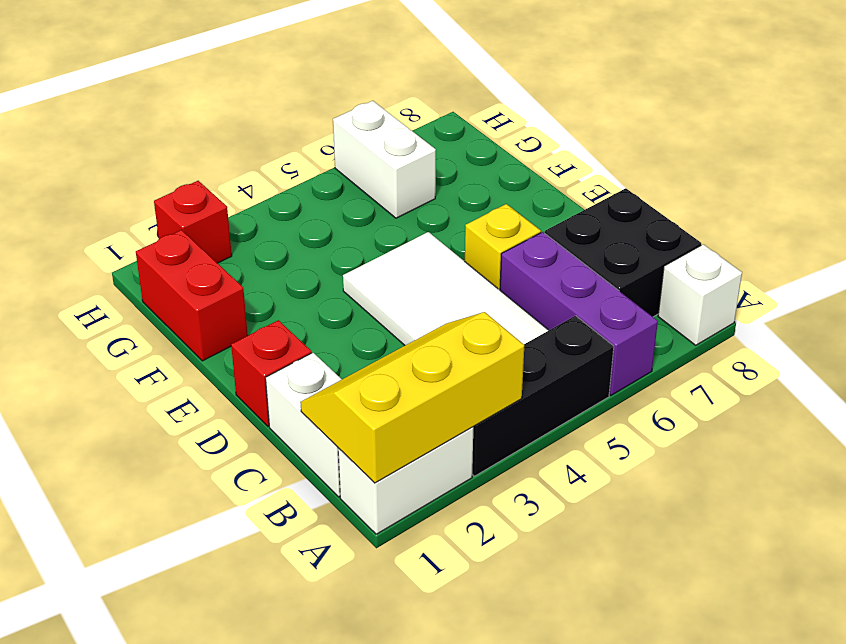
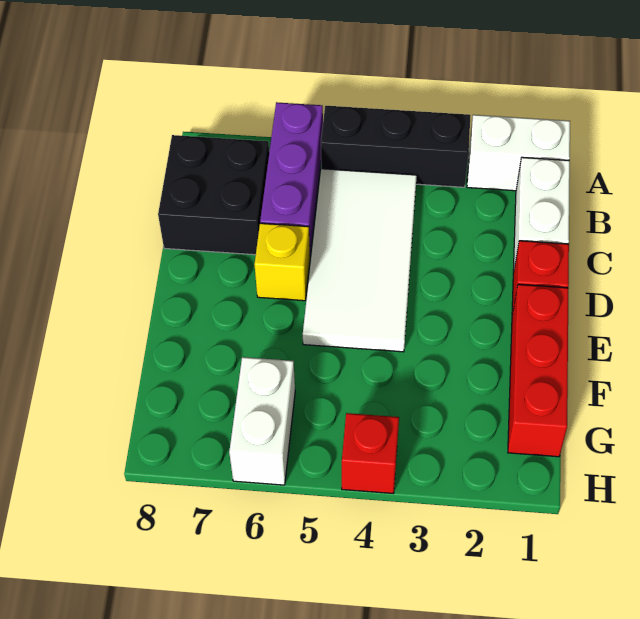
yellow slope A1:B3 level 2 top A -> none
white brick A8 level 1 -> none
red brick F1:G1 level 1 -> red brick E1:G1 level 1
red brick H2 level 1 -> red brick H4 level 1

